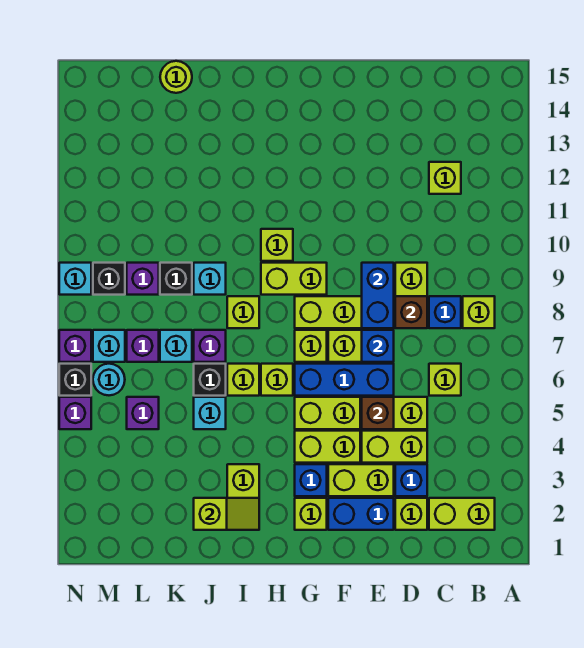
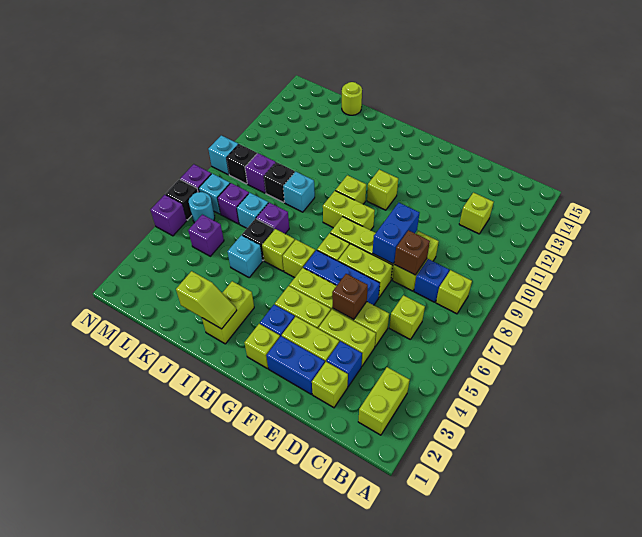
lime brick B2:C2 level 1 -> lime brick B2:B3 level 1
blue brick E7 level 2 -> none
lime brick I8 level 1 -> lime brick G11 level 1

